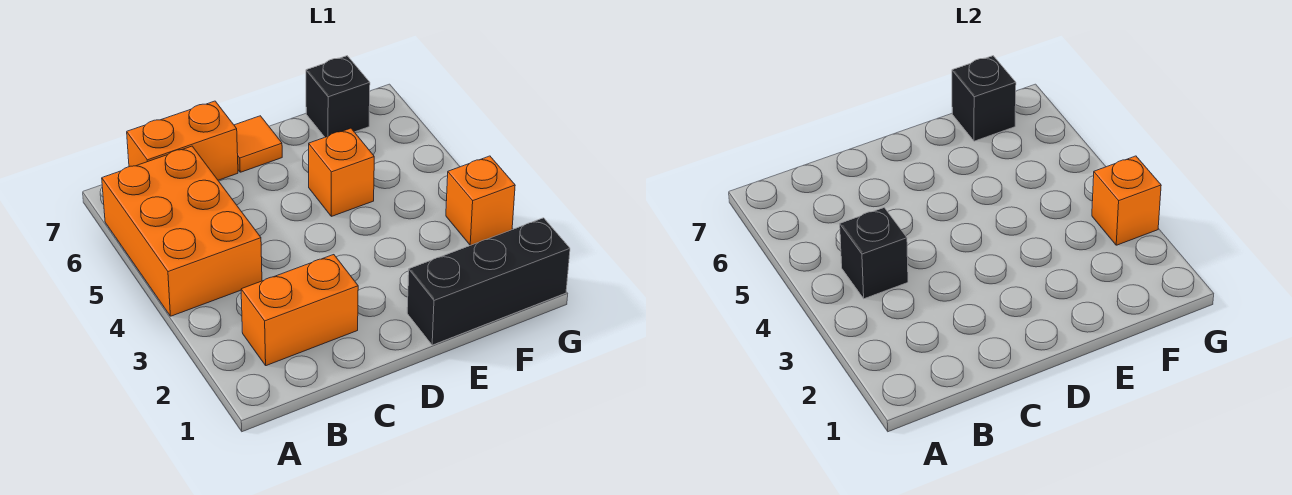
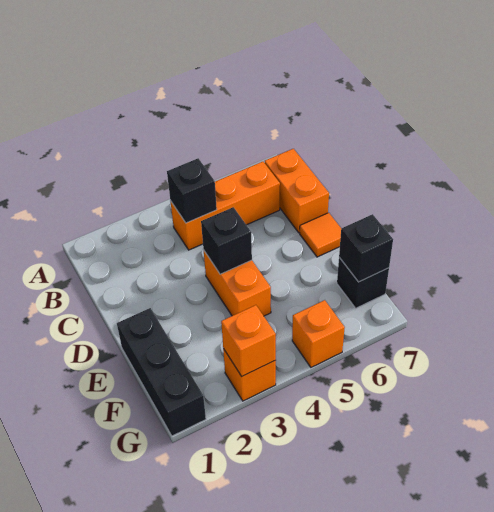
orange brick A4:B6 level 1 -> orange brick B4:B6 level 1
orange brick B2:C2 level 1 -> orange brick D4:E4 level 1
none -> black brick D4 level 2
orange brick E5 level 1 -> orange brick G5 level 1

